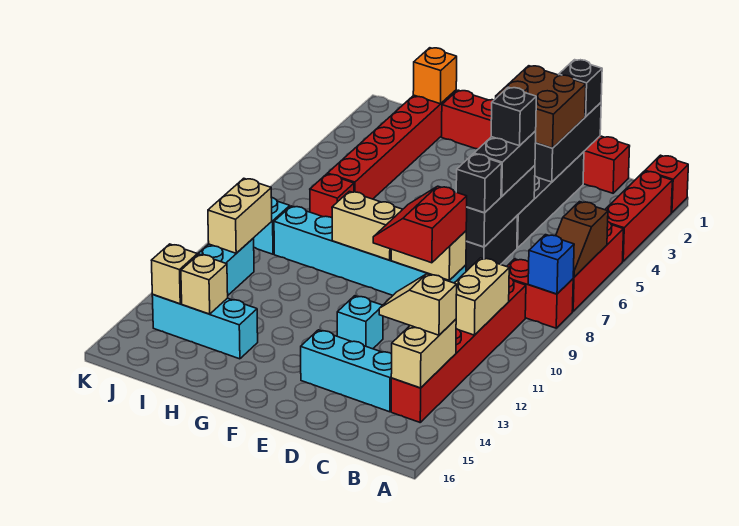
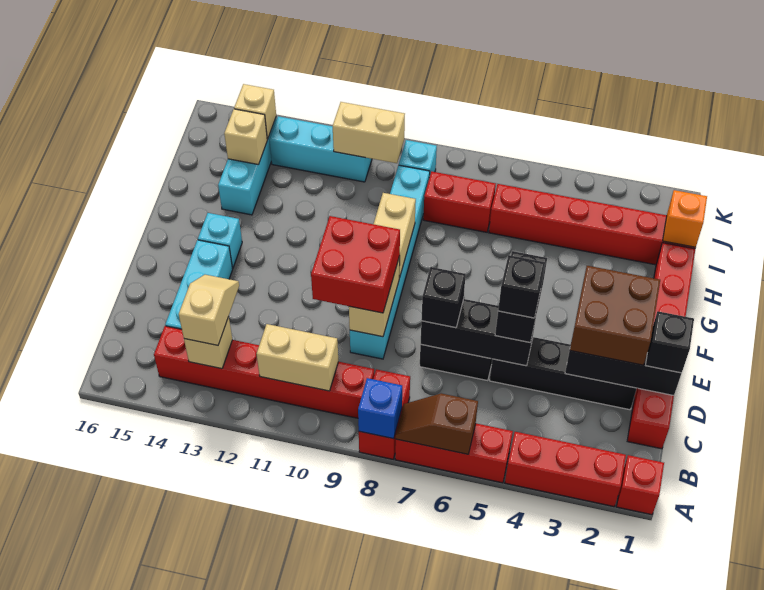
tan brick B13:B14 level 2 -> tan brick B13 level 2
black brick D5:D6 level 3 -> black brick D5:E5 level 3
red slope D9:E10 level 3 top D -> red brick D9:E10 level 3
cyan brick E12 level 1 -> cyan brick F14 level 1
red brick I7 level 1 -> red brick I7:I8 level 1

